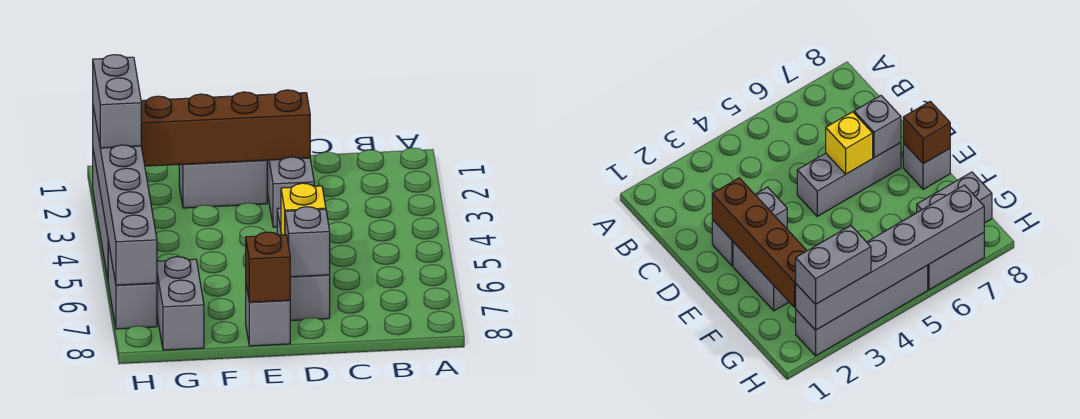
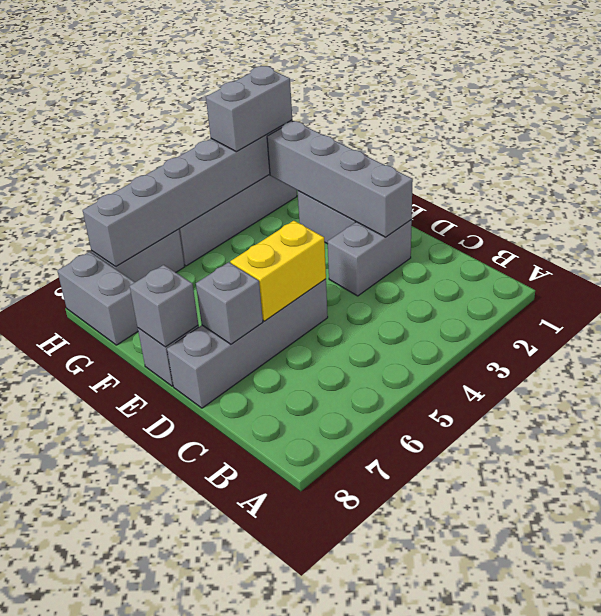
brown brick D2:G2 level 2 -> grey brick D2:G2 level 2
grey brick D5:D7 level 1 -> grey brick D5:D8 level 1
yellow brick D6 level 2 -> yellow brick D5:D6 level 2
brown brick E8 level 2 -> grey brick E8 level 2
grey brick G7:G8 level 1 -> grey brick G8:H8 level 1

